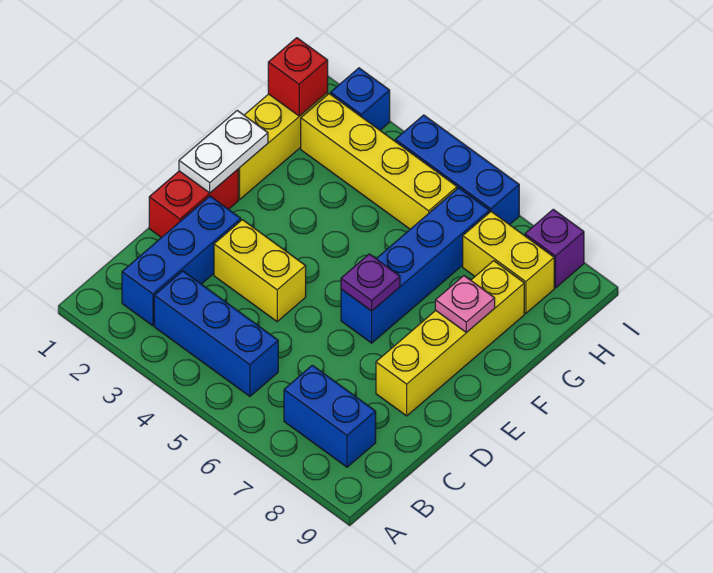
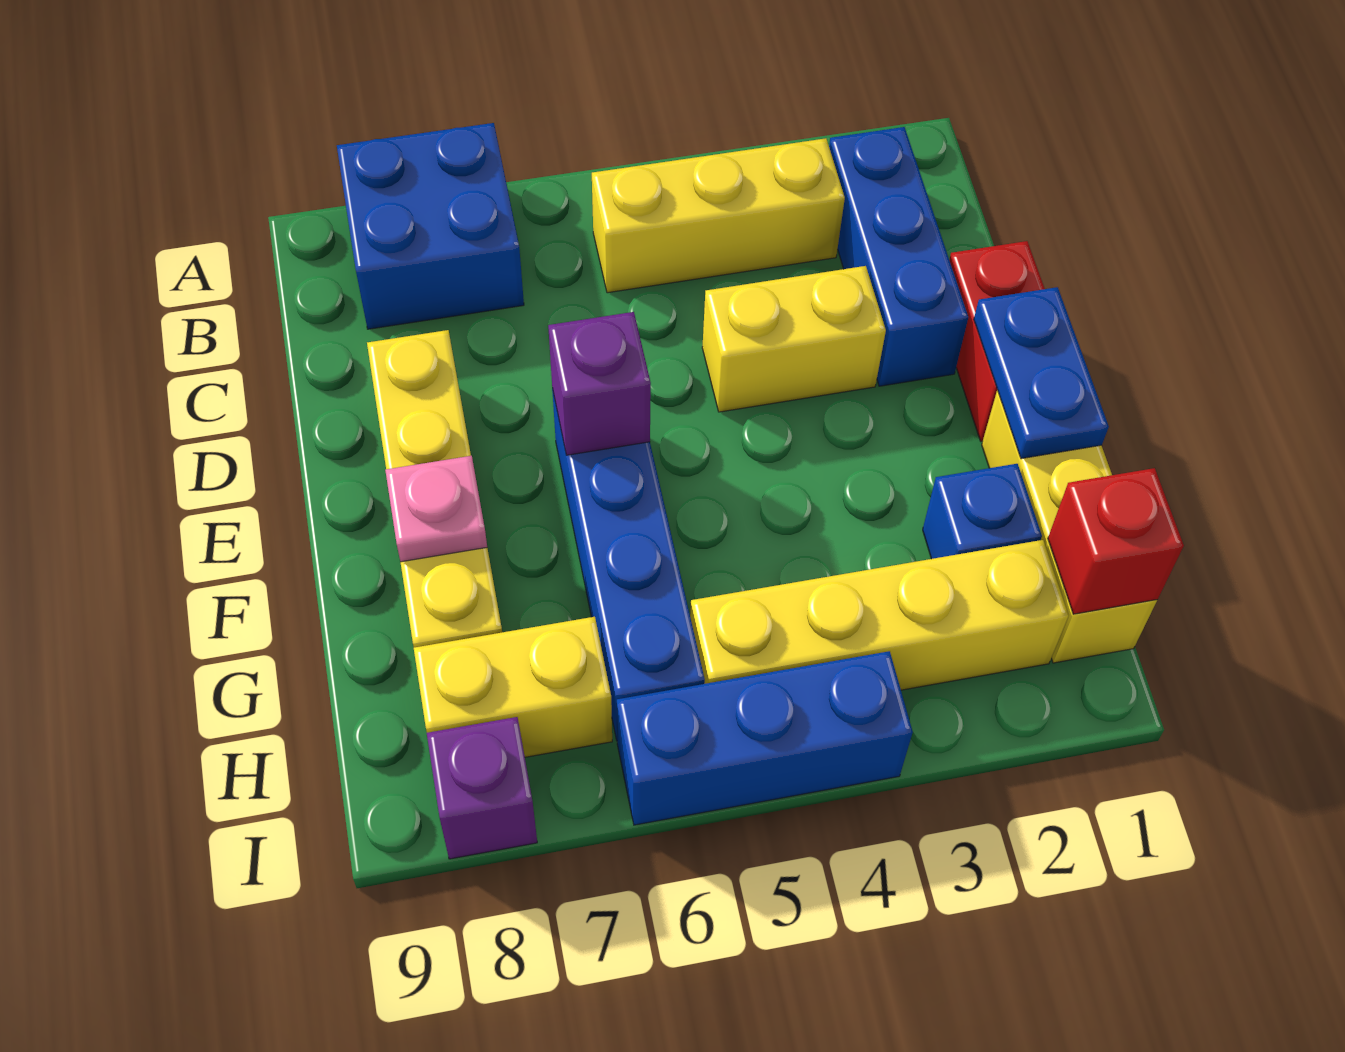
blue brick B3:B5 level 1 -> yellow brick B3:B5 level 1
blue brick B7:B8 level 1 -> blue brick A7:B8 level 1
white plate E1:F1 level 2 -> blue plate E1:F1 level 2
purple plate E6 level 2 -> purple brick E6 level 2
blue brick I2 level 1 -> blue brick G2 level 1

